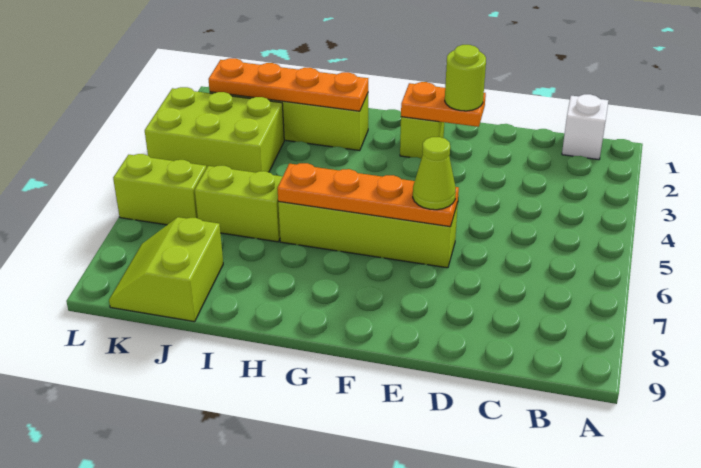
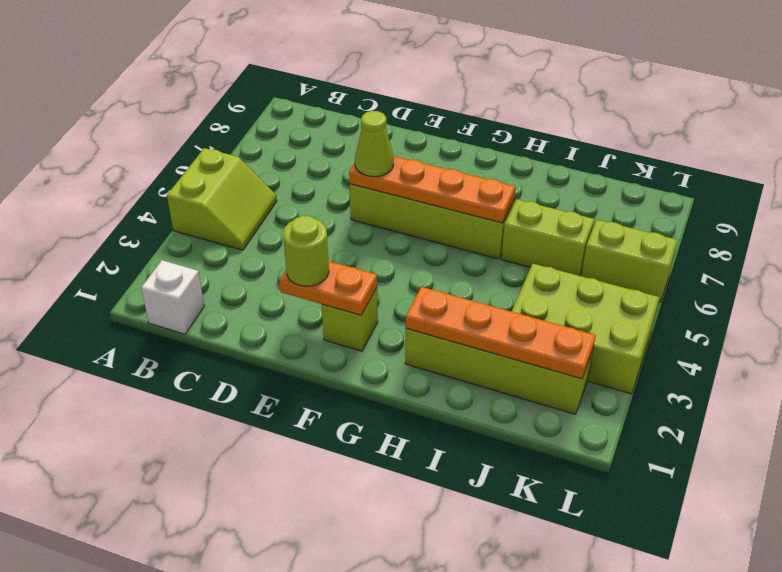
lime slope J8:K9 level 1 top J -> lime slope A4:B5 level 1 top A

